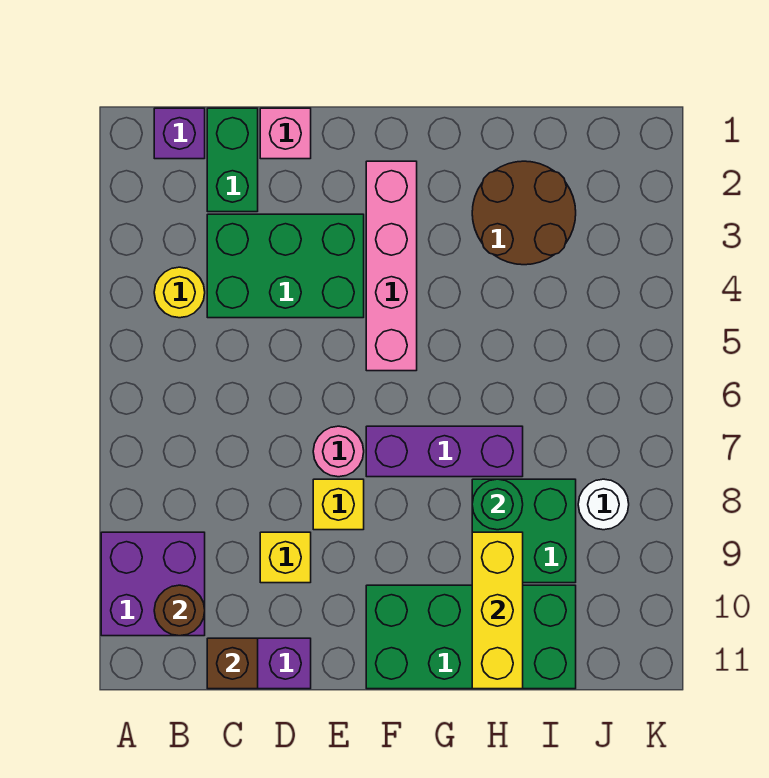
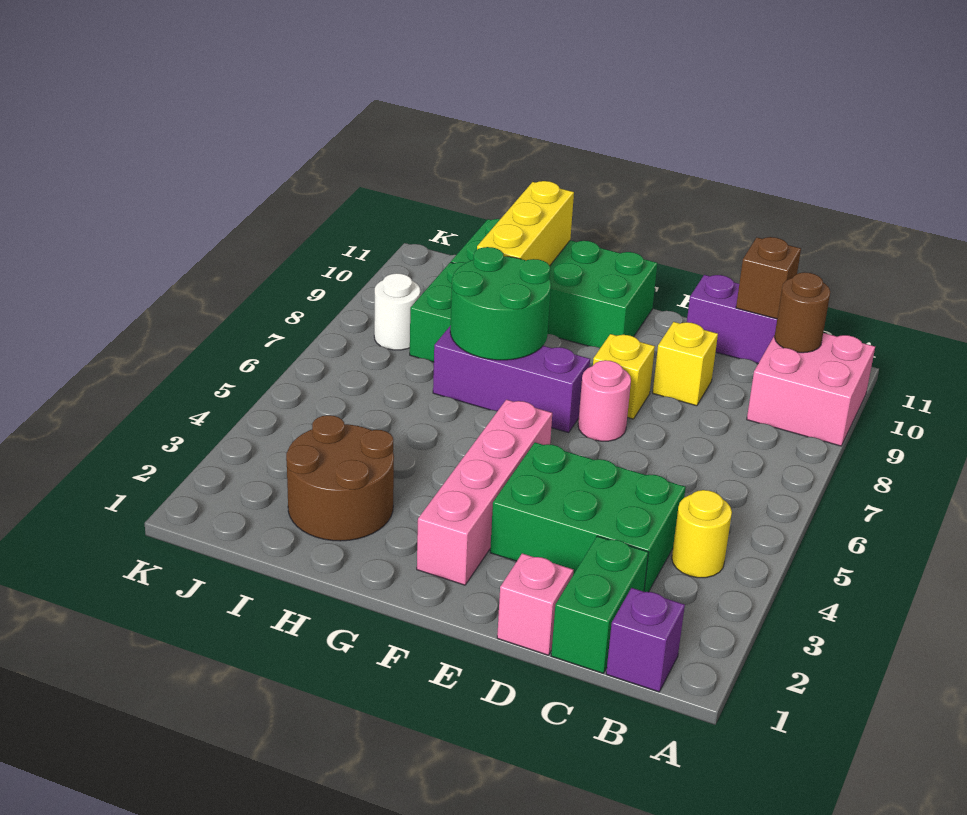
purple brick A9:B10 level 1 -> pink brick A9:B10 level 1
green round brick H8 level 2 -> green round brick G7:H8 level 2

